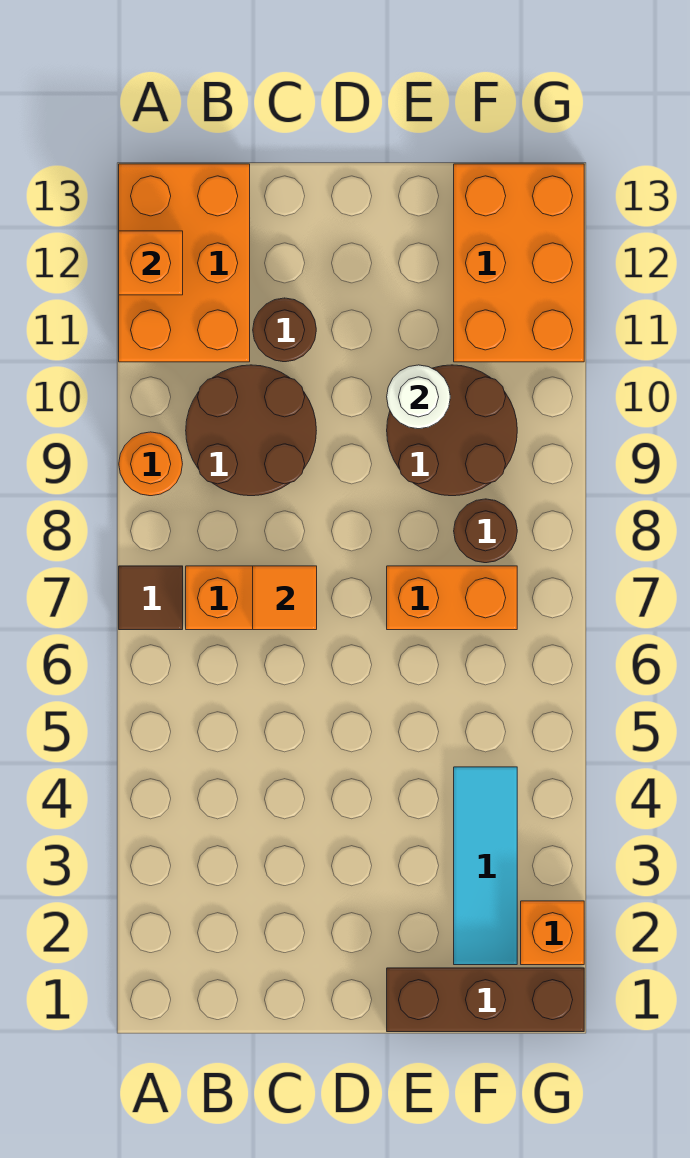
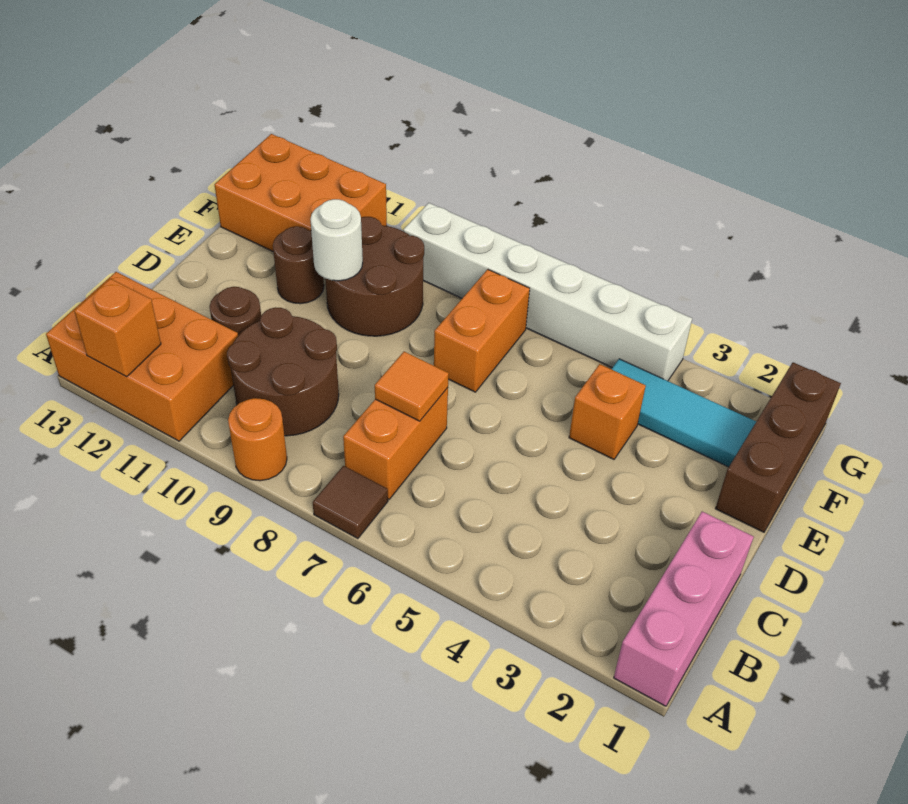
none -> pink brick A1:C1 level 1
brown round brick F8 level 1 -> brown round brick E11 level 1
orange brick G2 level 1 -> orange brick E4 level 1
none -> white brick G4:G9 level 1

